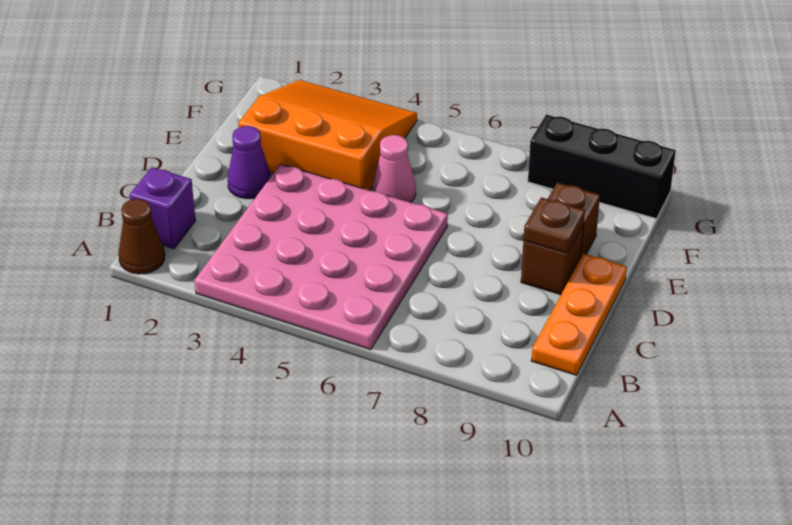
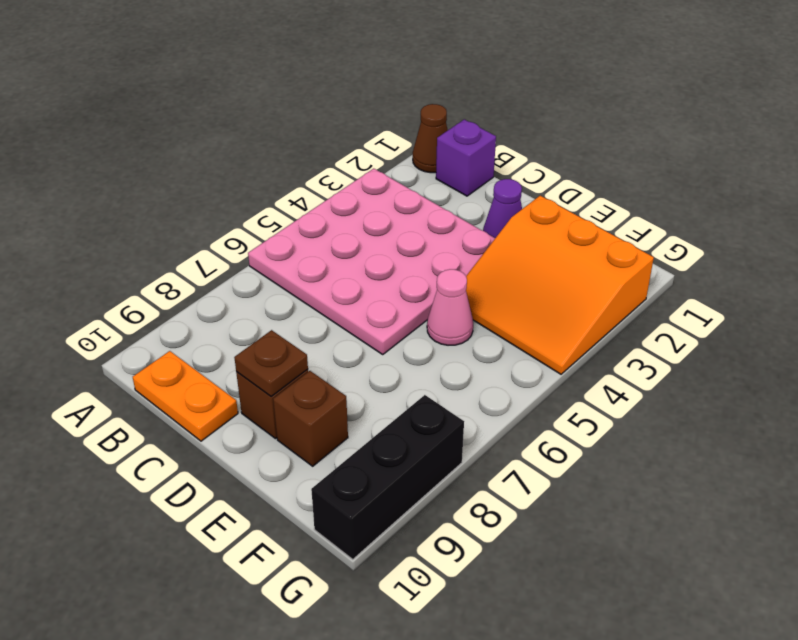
orange plate B10:D10 level 1 -> orange plate B10:C10 level 1
orange slope E2:G4 level 1 top E -> orange slope E2:G4 level 1 top 2

